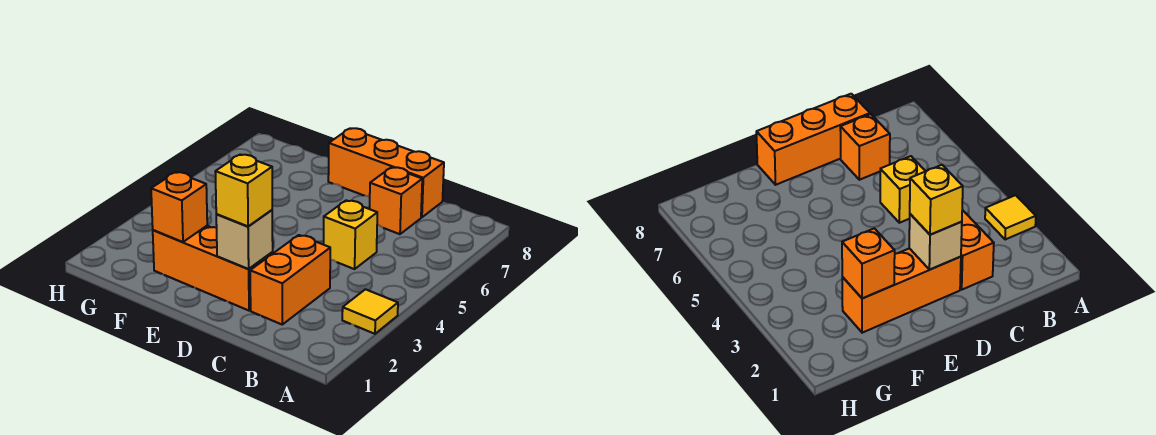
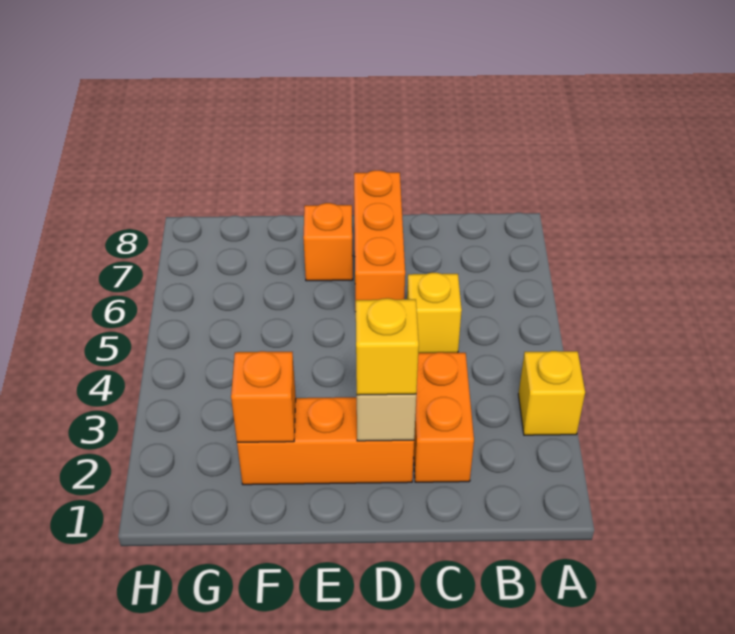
yellow tile A3 level 1 -> yellow brick A3 level 1
orange brick C7 level 1 -> orange brick E7 level 1
orange brick C8:E8 level 1 -> orange brick D6:D8 level 1

